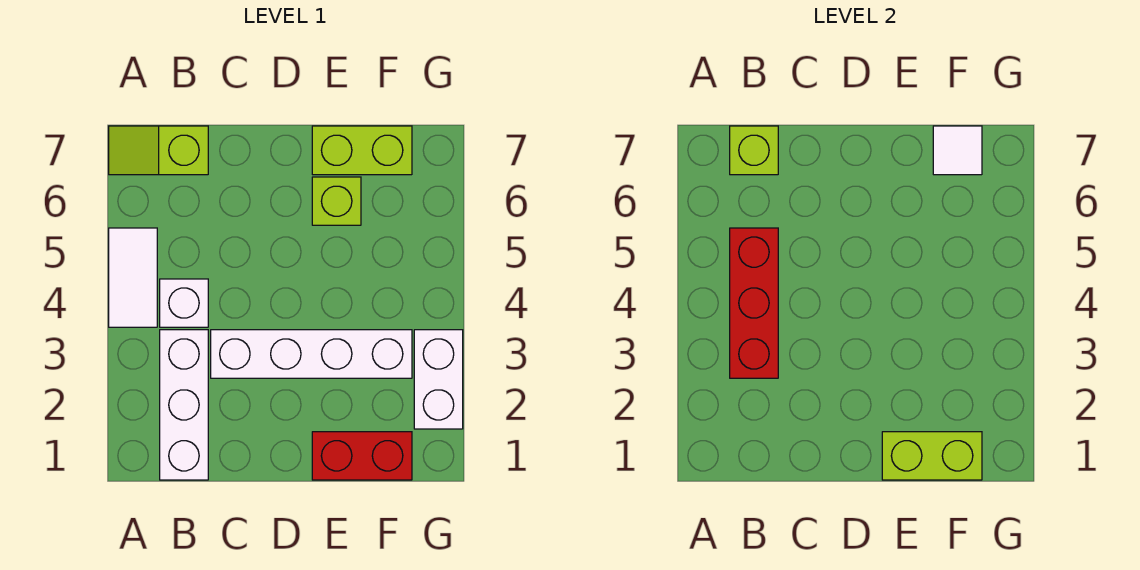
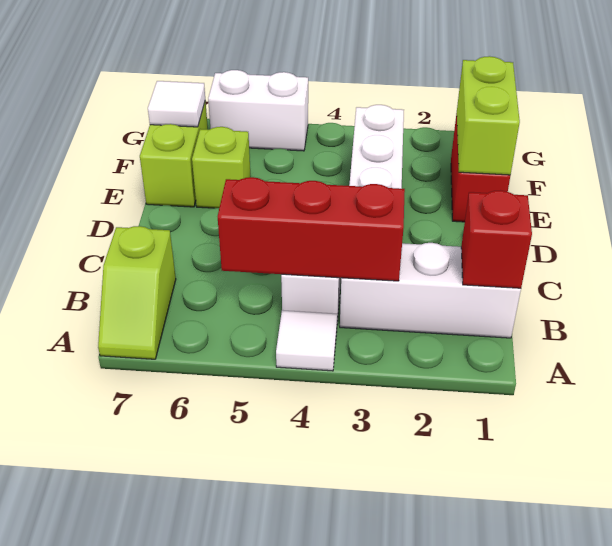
white tile A4:A5 level 1 -> white tile A4 level 1
none -> red brick B1 level 2
lime brick B7 level 2 -> none
white brick G2:G3 level 1 -> white brick G5:G6 level 1

